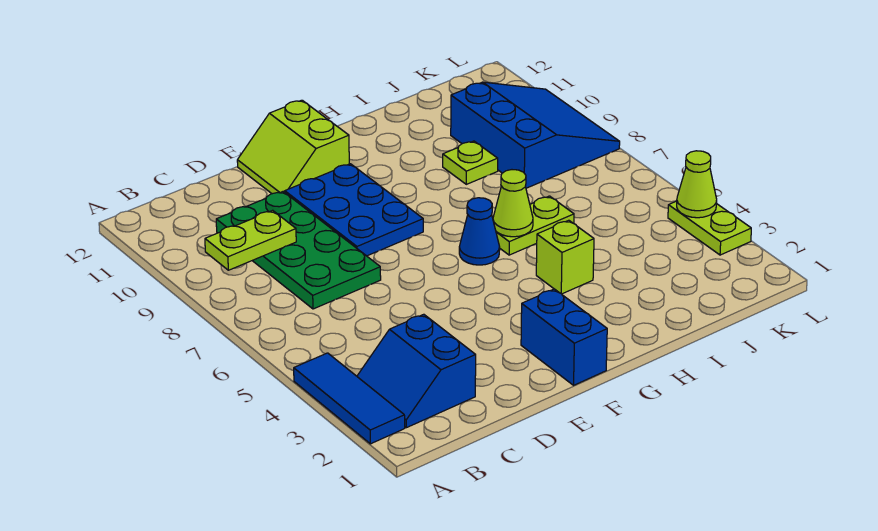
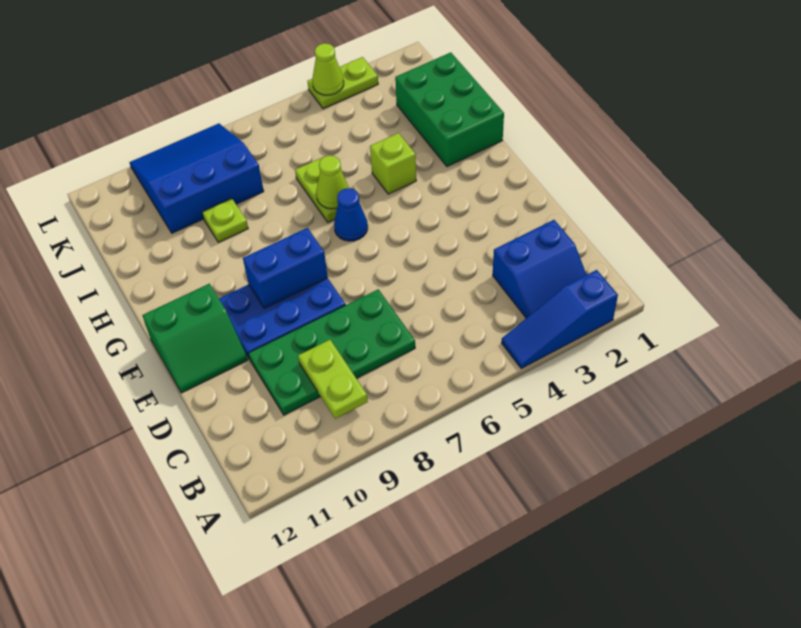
blue tile A2:A4 level 1 -> blue slope A2:A4 level 1 top 2
lime slope E11:F12 level 1 top F -> green slope E11:F12 level 1 top F
blue brick F1:F2 level 1 -> blue brick F8:F9 level 2
none -> green brick H1:J2 level 1

